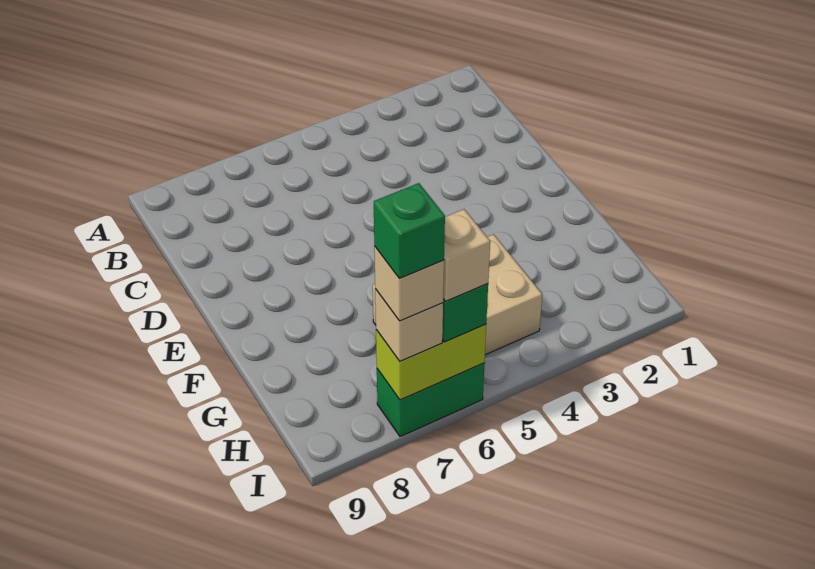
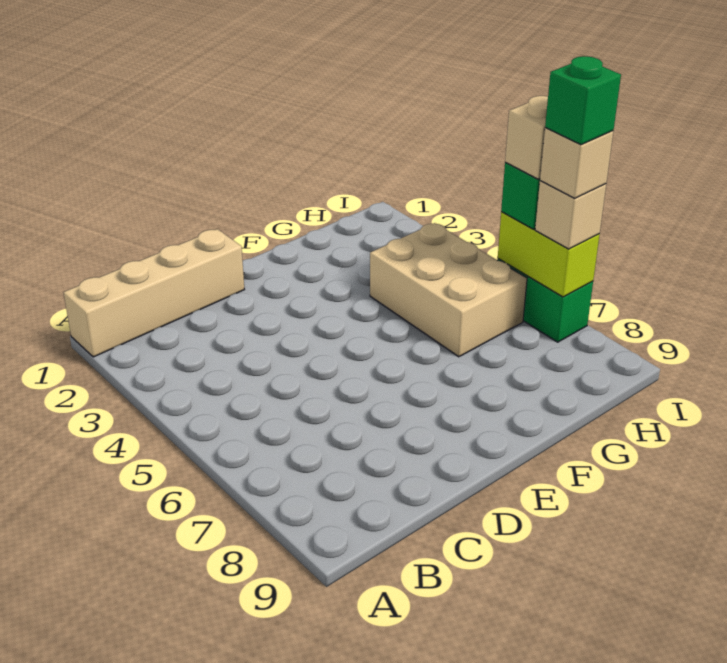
none -> tan brick A1:D1 level 1

